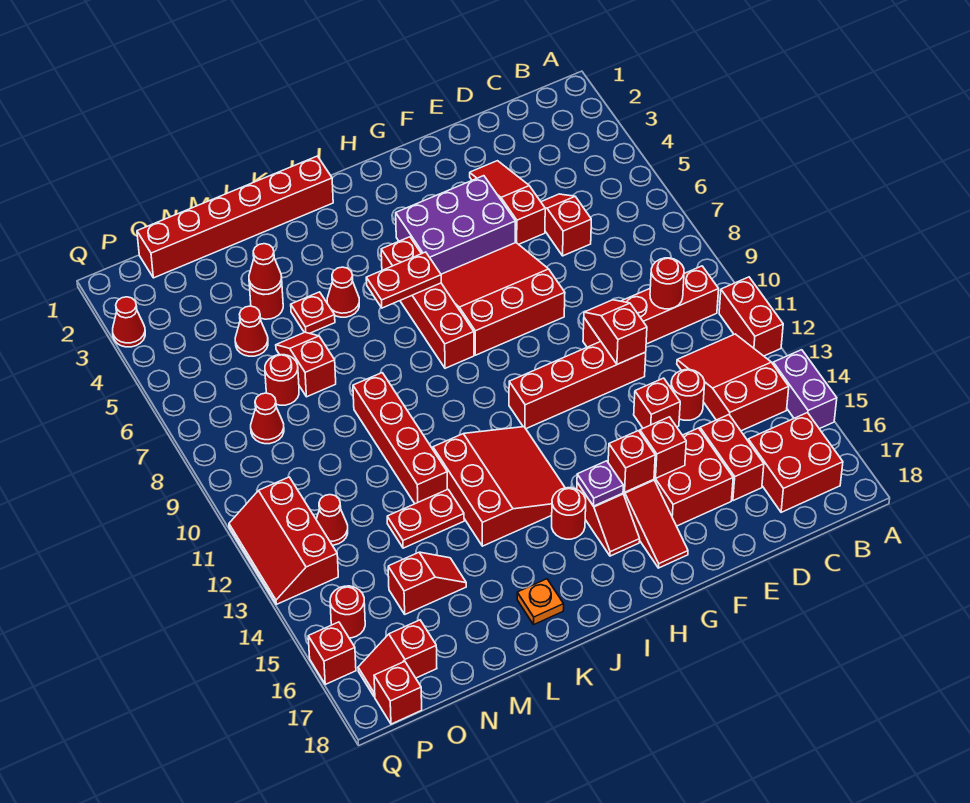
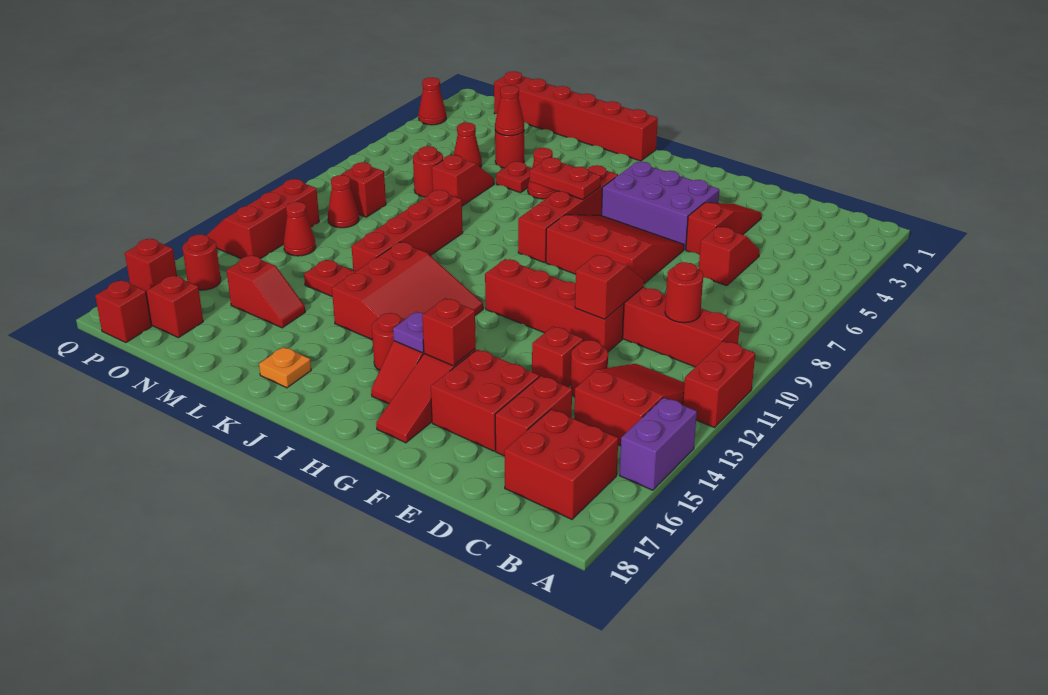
red brick F15 level 2 -> red brick O9 level 1
red cone O8 level 1 -> red cone O10 level 1

